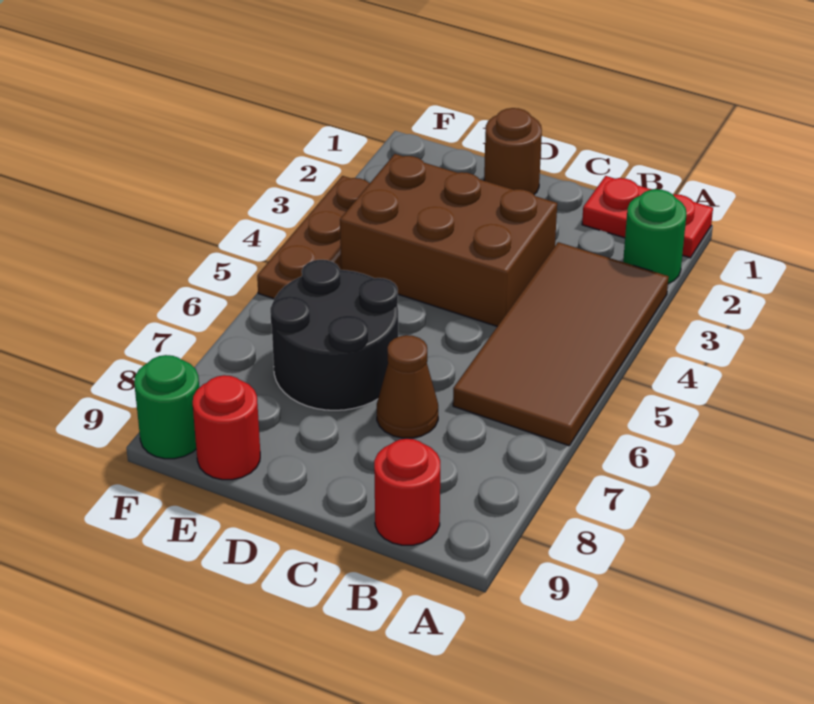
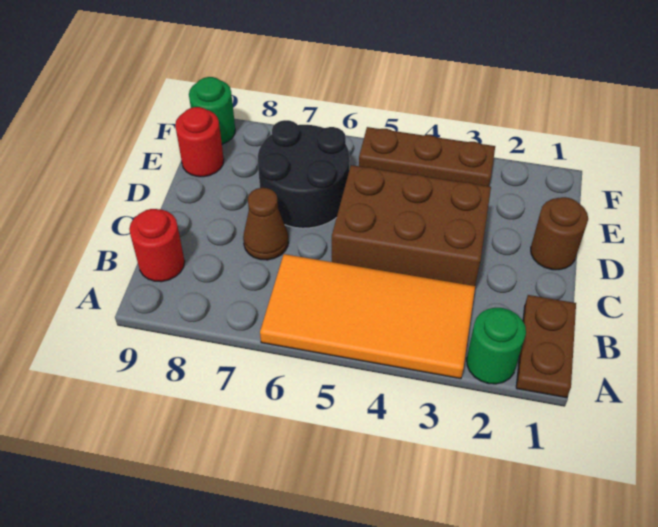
red plate A1:B1 level 1 -> brown plate A1:B1 level 1
brown tile A3:B6 level 1 -> orange tile A3:B6 level 1
brown brick C3:E4 level 1 -> brown brick C3:D5 level 1

